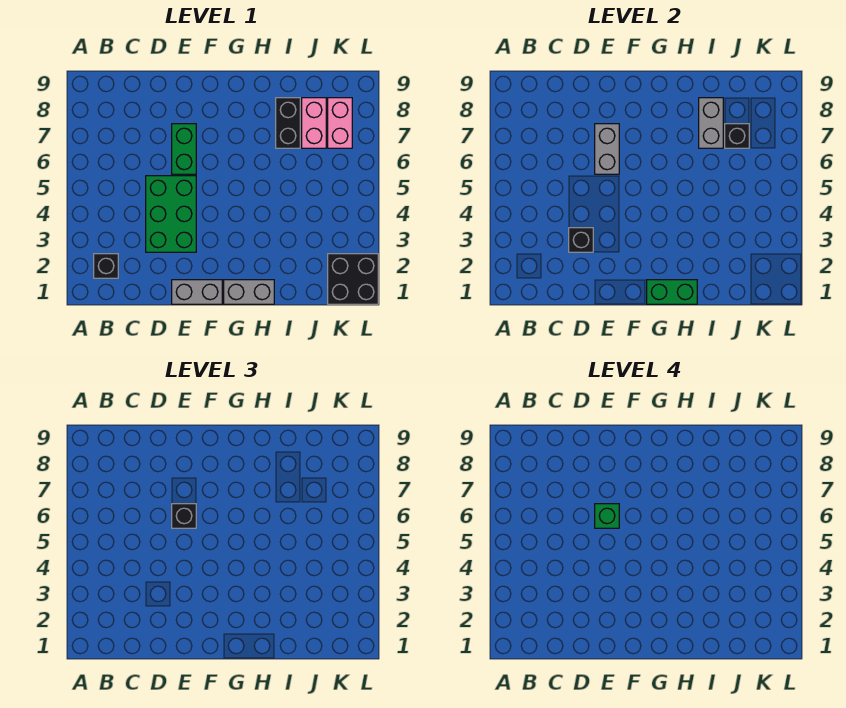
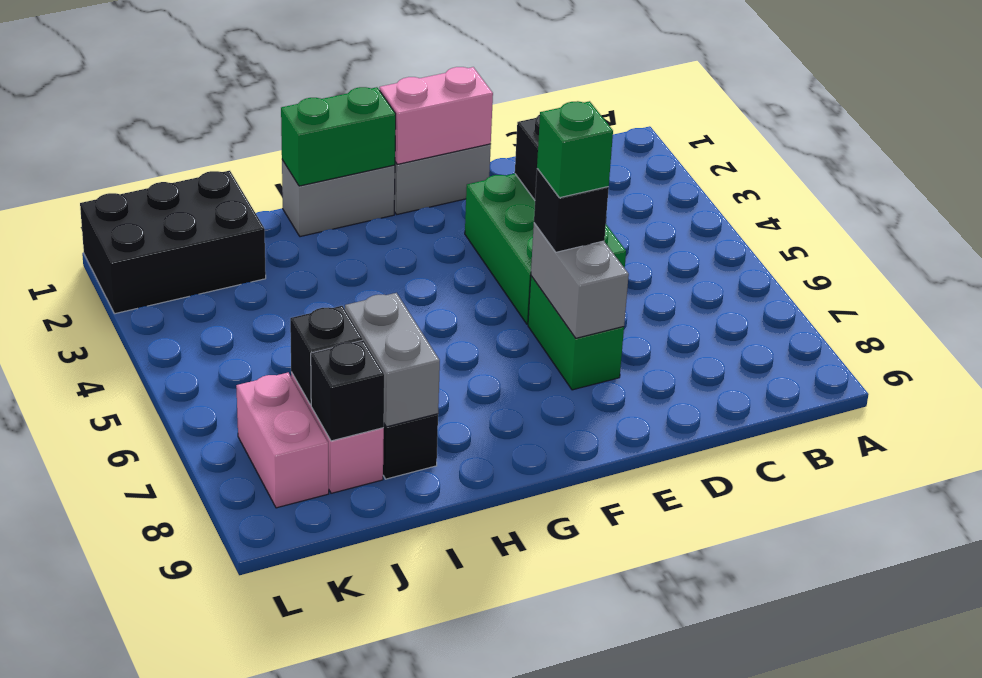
black brick B2 level 1 -> black brick J8 level 2
none -> pink brick E1:F1 level 2
black brick K1:L2 level 1 -> black brick J1:L2 level 1

